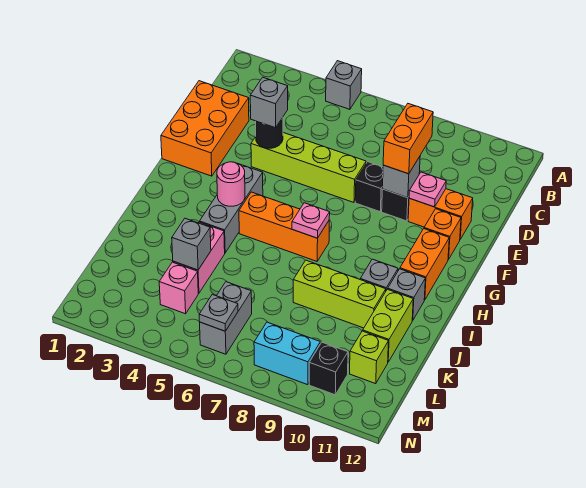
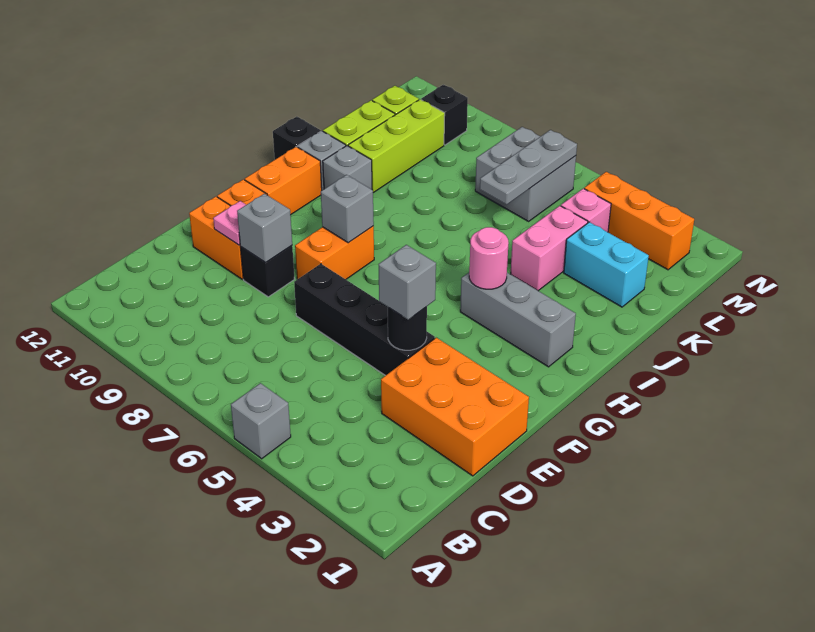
orange brick D1:F2 level 1 -> orange brick D1:E3 level 1
orange brick D9:E9 level 3 -> orange brick F8:G8 level 1
lime brick E4:E7 level 1 -> black brick E4:E7 level 1
black brick E8 level 1 -> black brick I12 level 1
grey brick G4:I4 level 1 -> grey brick H2:H4 level 1
orange brick H5:H7 level 1 -> orange brick M2:M4 level 1
pink plate H7 level 2 -> none
lime brick J8:J10 level 1 -> lime brick J10:L10 level 1
grey brick K4 level 2 -> grey brick G8 level 2
grey brick L6:M6 level 1 -> grey brick L6:M7 level 1
grey plate M6 level 2 -> grey plate K6:M6 level 2
cyan brick M8:M9 level 1 -> cyan brick K2:K3 level 1

